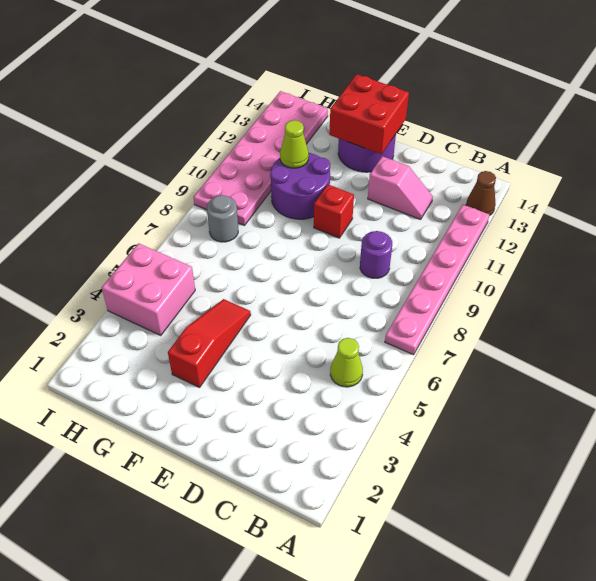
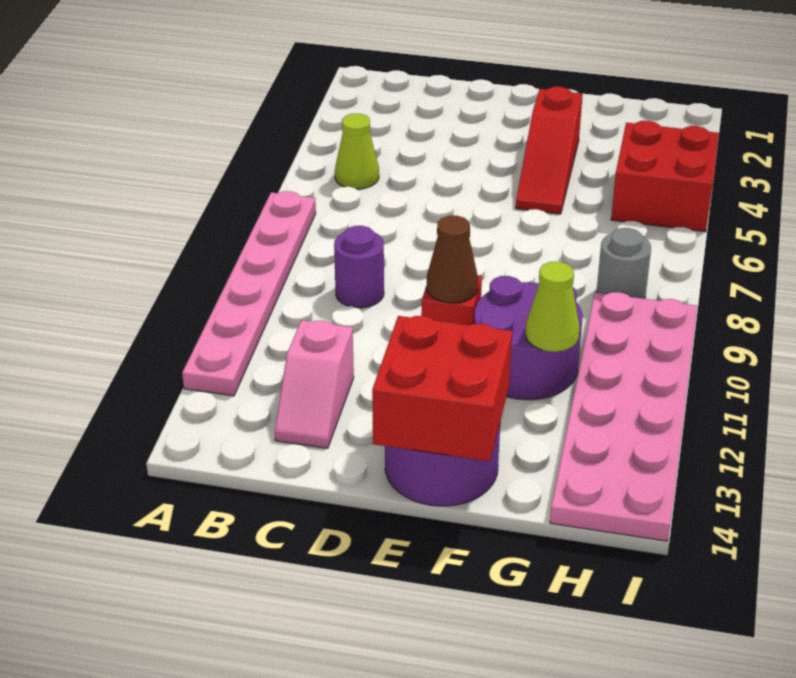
brown cone A13 level 1 -> brown cone E10 level 2
pink slope C12:D12 level 1 top D -> pink slope C12:C13 level 1 top 12
pink brick H4:I5 level 1 -> red brick H4:I5 level 1

